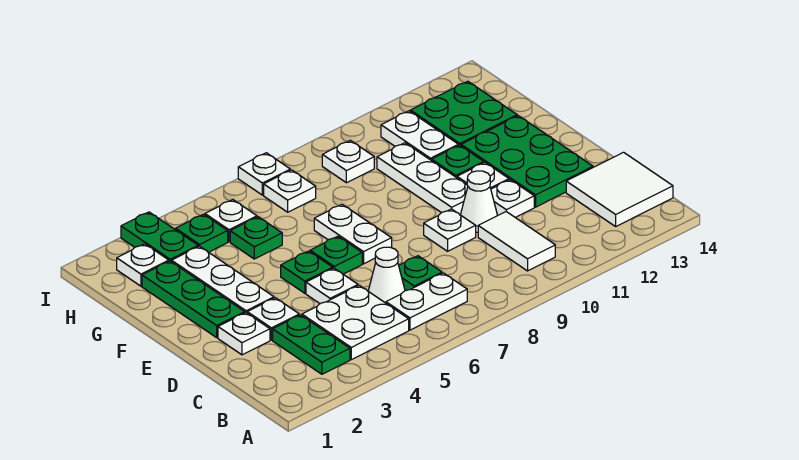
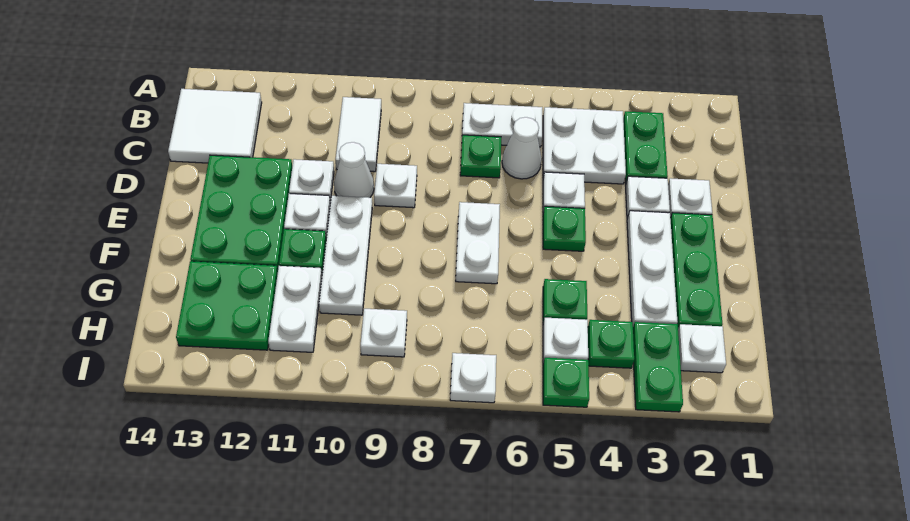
green plate E6 level 1 -> green plate I5 level 1
white plate H7 level 1 -> none

